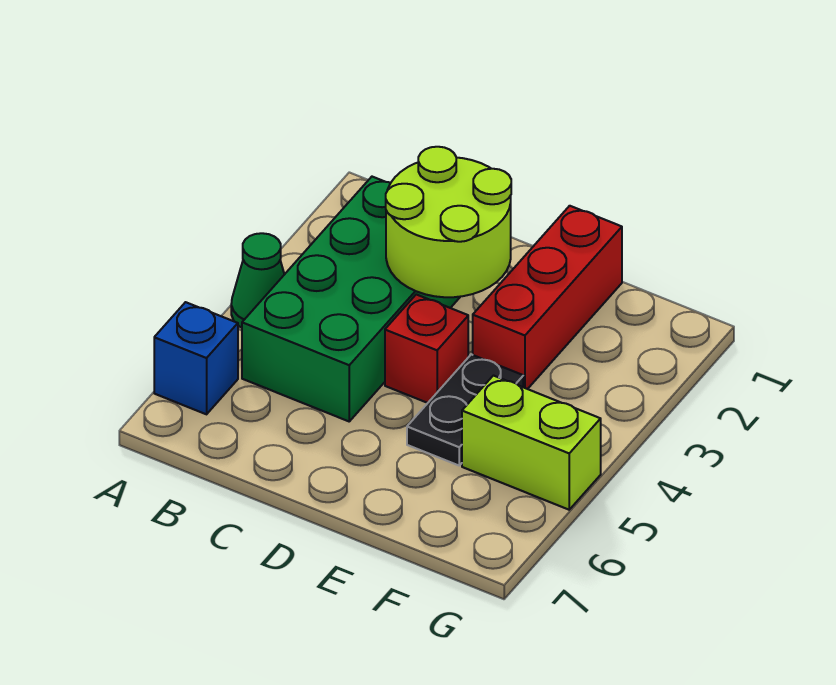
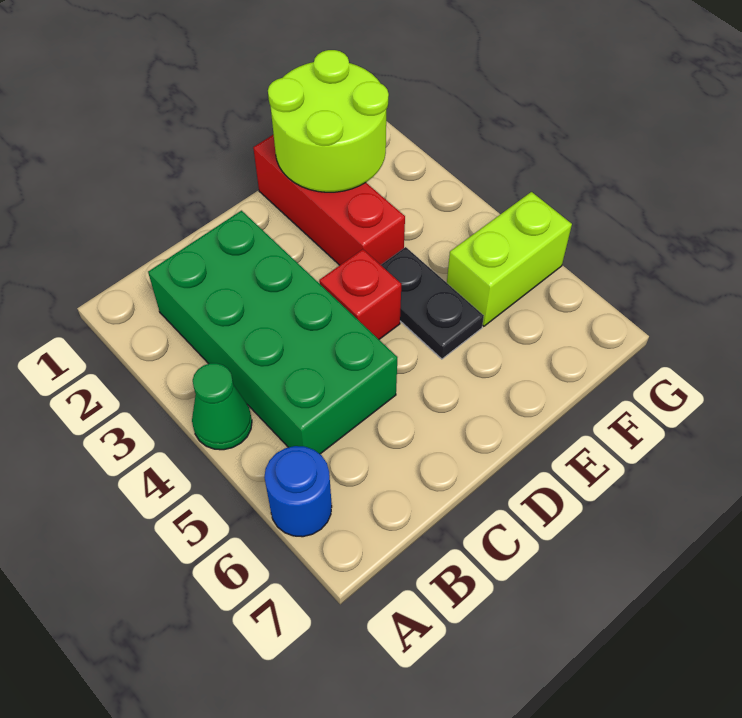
blue brick A6 level 1 -> blue round brick A6 level 1
lime round brick C2:D3 level 2 -> lime round brick E1:F2 level 2

